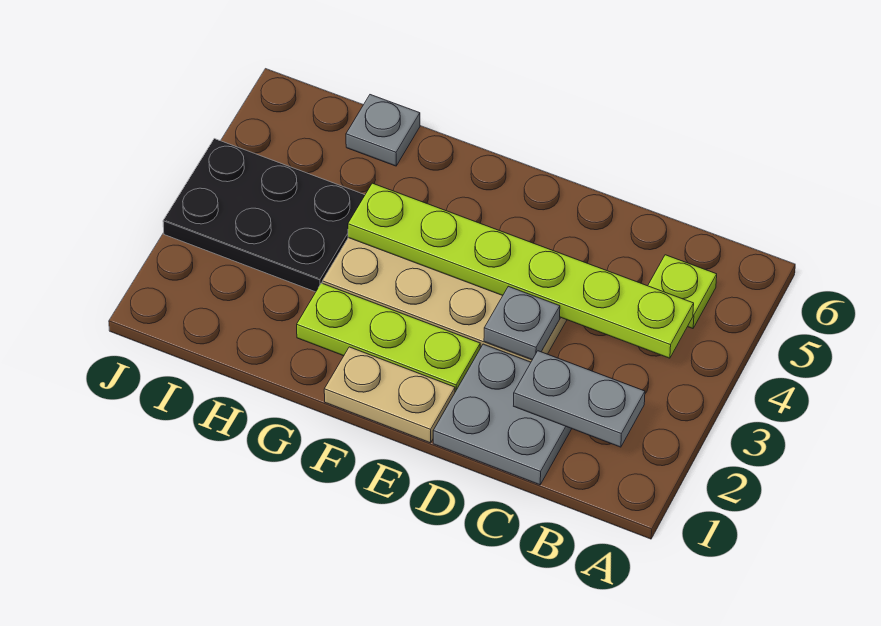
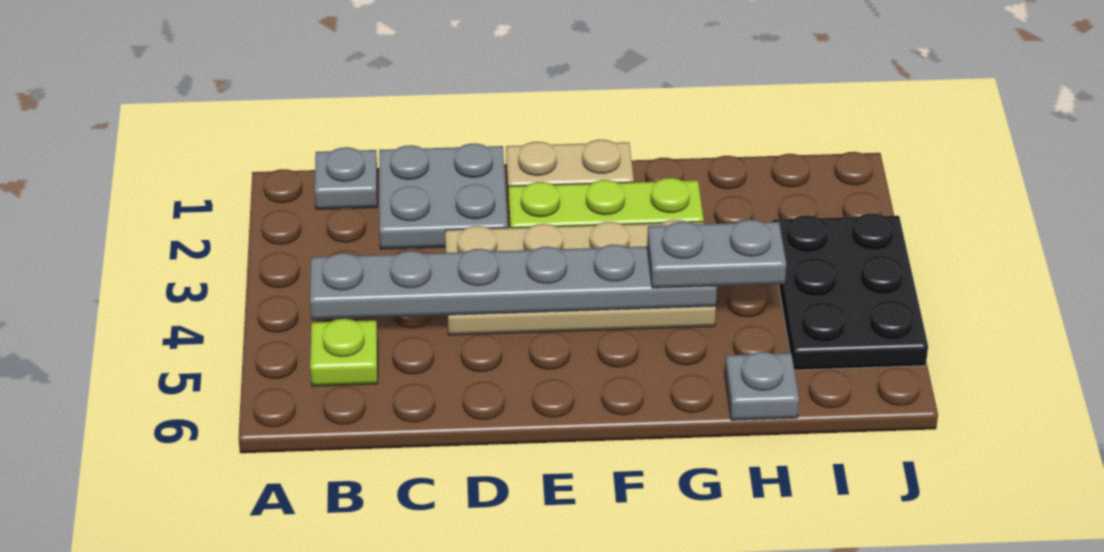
grey plate B2:C2 level 2 -> grey plate G4:H4 level 3
lime plate B4:G4 level 2 -> grey plate B4:G4 level 2
grey plate D3 level 2 -> grey plate B1 level 1
black plate H3:J4 level 1 -> black plate I3:J5 level 1

